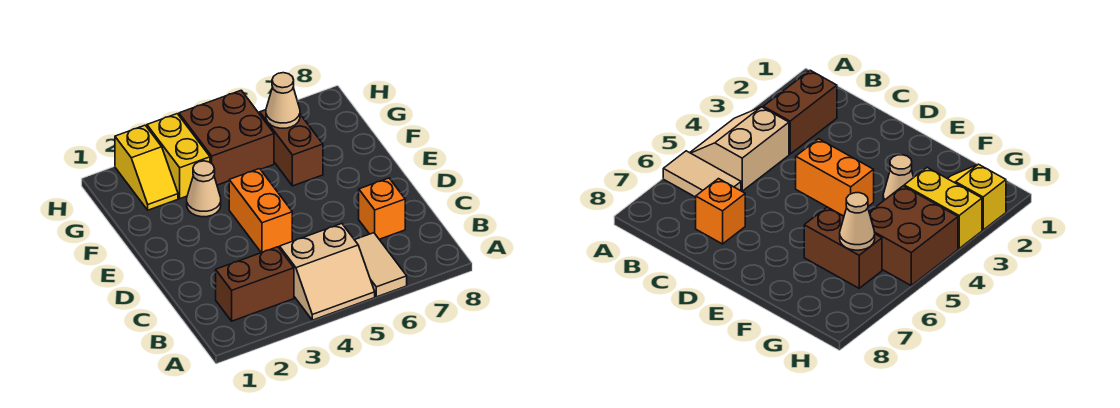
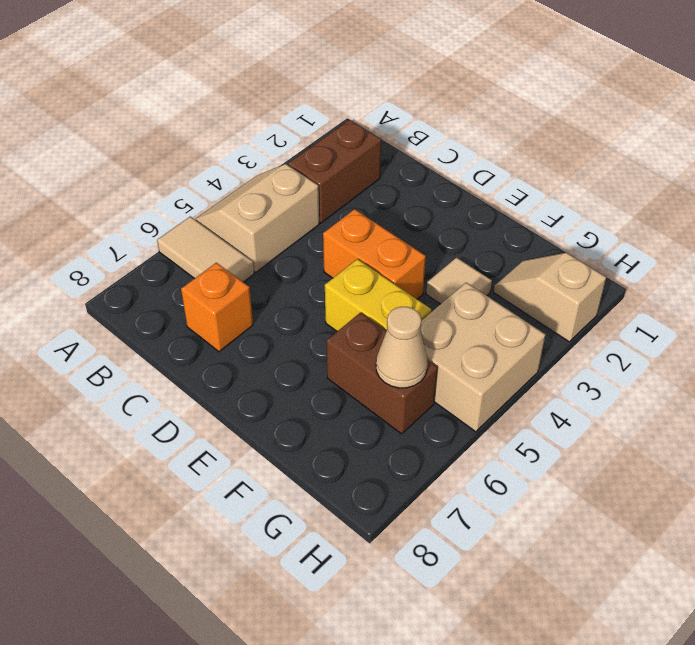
tan cone F3 level 1 -> tan tile F3 level 1
yellow slope G2:H2 level 1 top H -> tan slope G2:H2 level 1 top H
yellow brick G3:H3 level 1 -> yellow brick E5:F5 level 1
brown brick G4:H5 level 1 -> tan brick G4:H5 level 1

